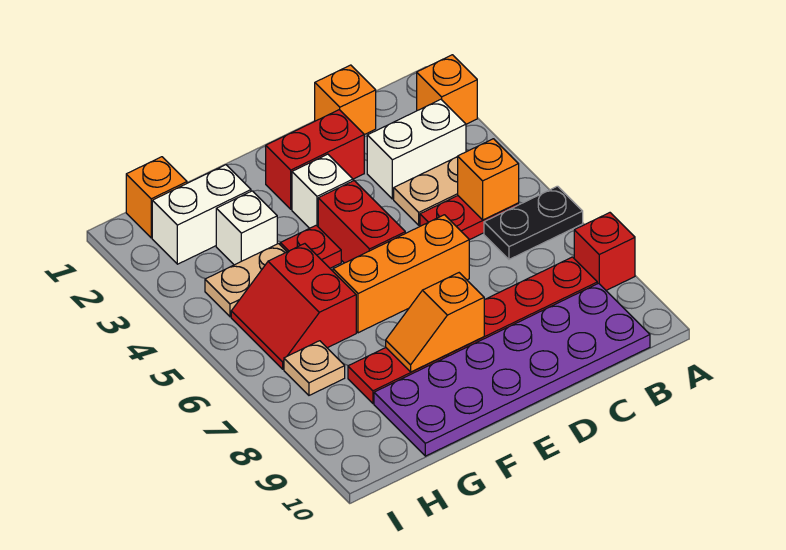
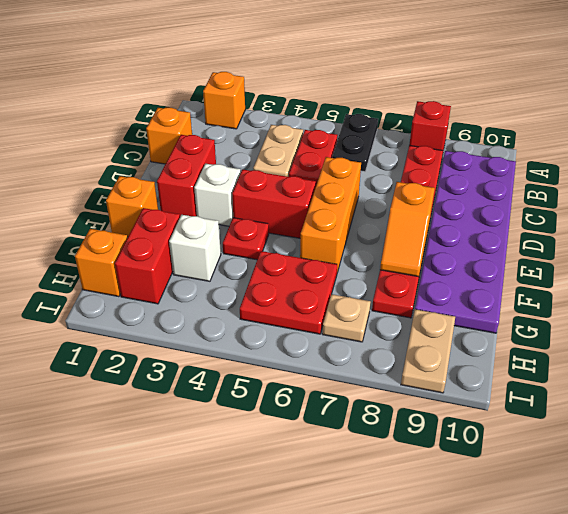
white brick B3:C3 level 1 -> none
orange brick B5 level 2 -> orange brick F1 level 1
white brick G2:H2 level 1 -> red brick G2:H2 level 1
tan plate G4:H4 level 1 -> tan plate H9:I9 level 1
red slope G5:H6 level 1 top G -> red plate G5:H6 level 1

